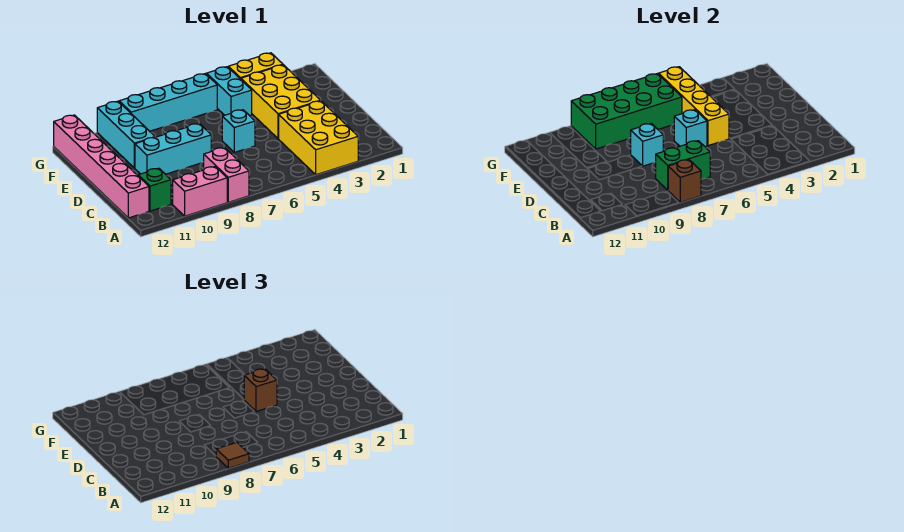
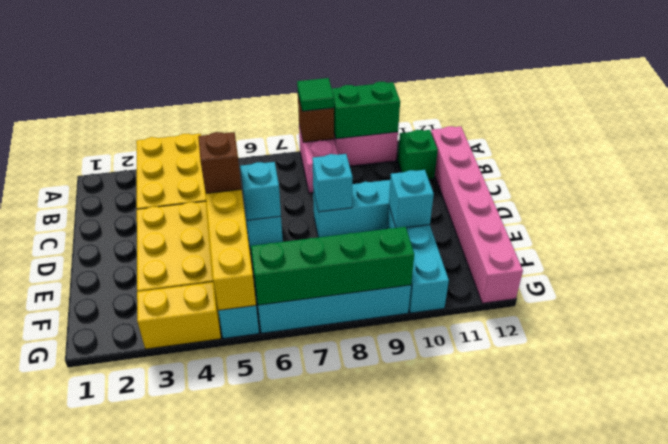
brown tile A8 level 3 -> green tile A8 level 3
green brick B7:B8 level 2 -> green brick A9:A10 level 2
none -> cyan brick E10 level 2
green brick F6:G9 level 2 -> green brick G6:G9 level 2

